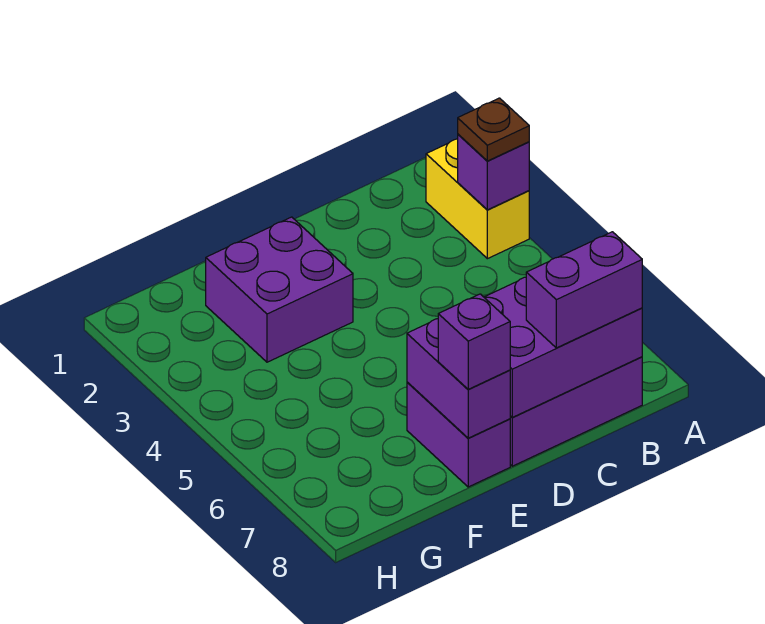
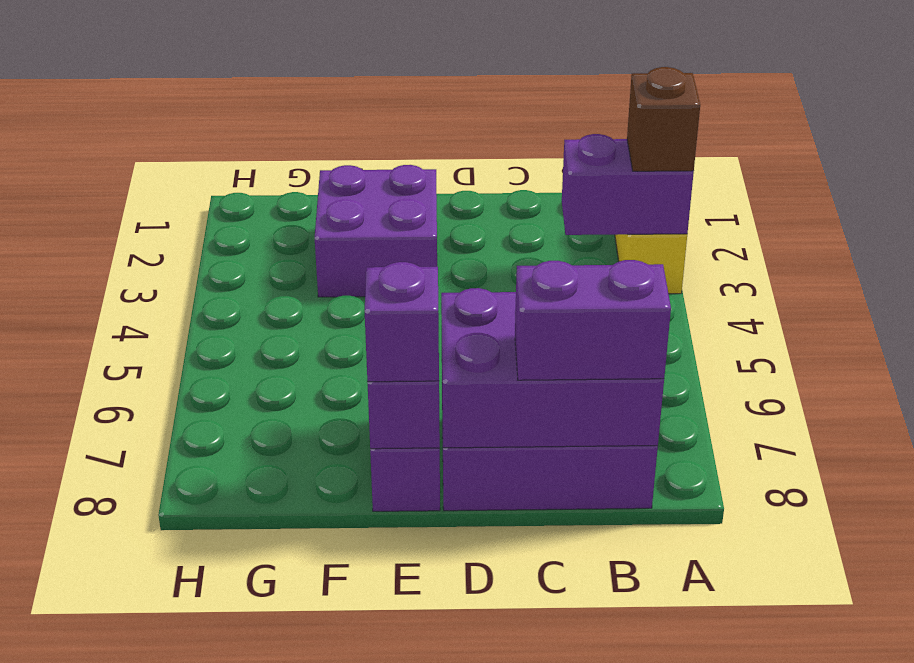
purple brick A3 level 2 -> purple brick A3:B3 level 2
brown plate A3 level 3 -> brown brick A3 level 3

